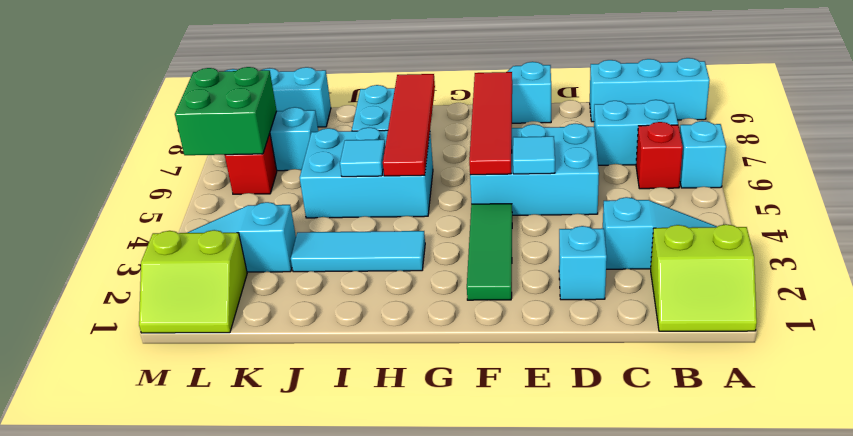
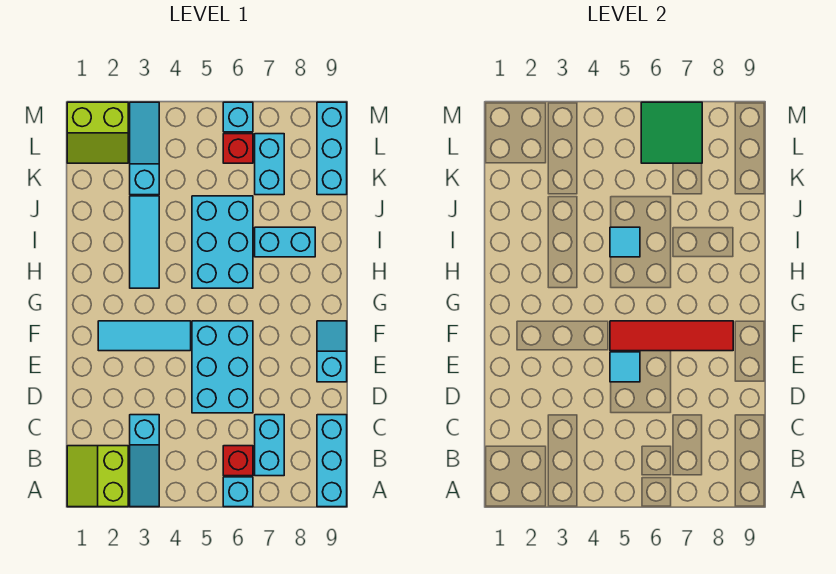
cyan brick D2 level 1 -> cyan brick M6 level 1
green tile F2:F4 level 1 -> cyan tile F2:F4 level 1
red tile H5:H8 level 2 -> none
lime slope L1:M2 level 1 top 2 -> lime slope L1:M2 level 1 top M
green brick L6:M7 level 2 -> green tile L6:M7 level 2

